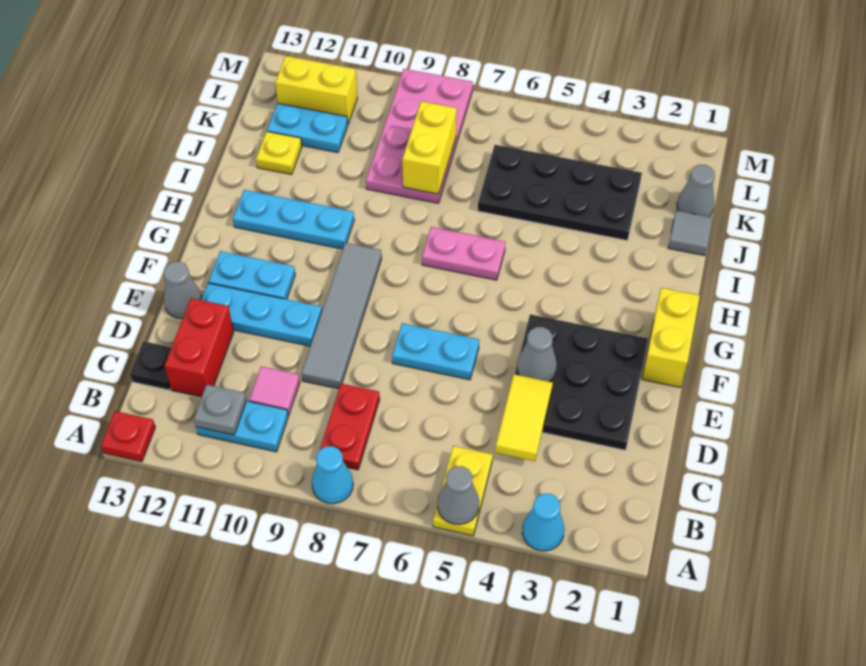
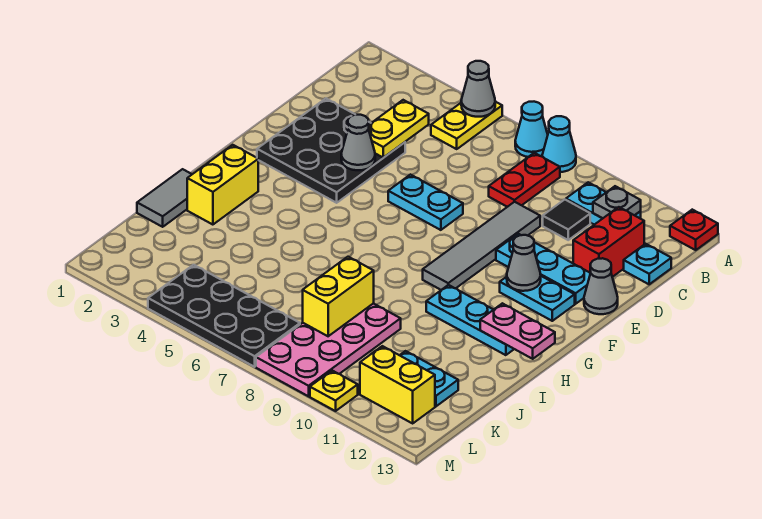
cyan cone A3 level 1 -> cyan cone A7 level 1
yellow tile C4:D4 level 2 -> yellow plate C4:D4 level 2
pink tile C10 level 1 -> black tile C10 level 1
black plate C13 level 1 -> cyan plate C13 level 1
yellow brick F1:G1 level 1 -> yellow brick H2:I2 level 1
pink plate H6:H7 level 1 -> pink plate H12:H13 level 2
grey tile J1 level 1 -> grey tile I1:J1 level 1
black plate J3:K6 level 1 -> black plate L4:M7 level 1
yellow plate J12 level 1 -> yellow plate M10 level 1
grey cone K1 level 1 -> grey cone F11 level 2

